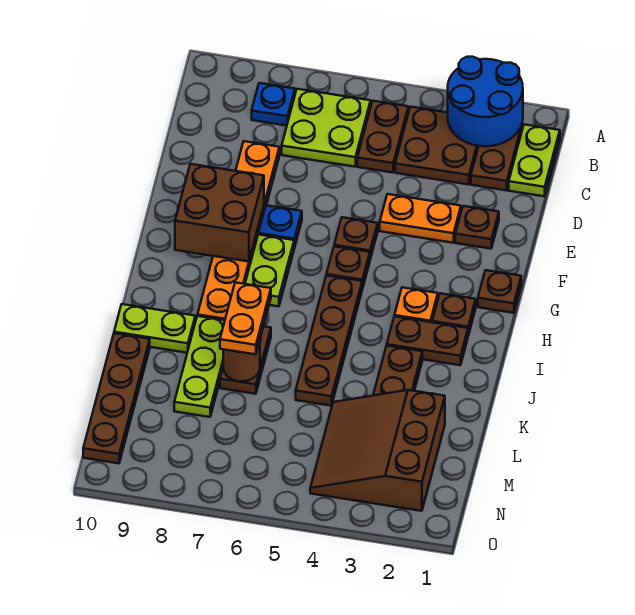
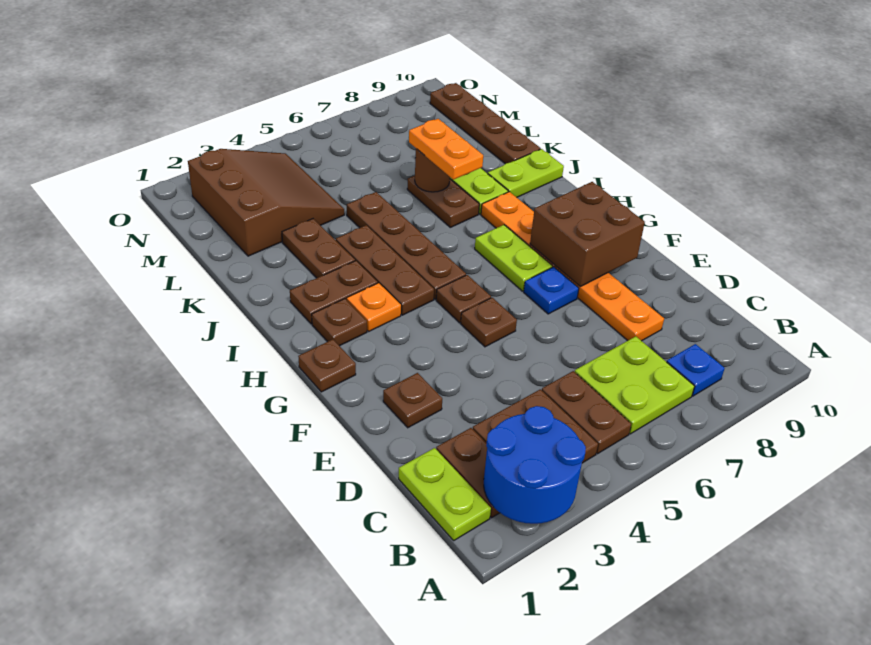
orange plate E3:E4 level 1 -> none
none -> brown plate H4:J4 level 1

